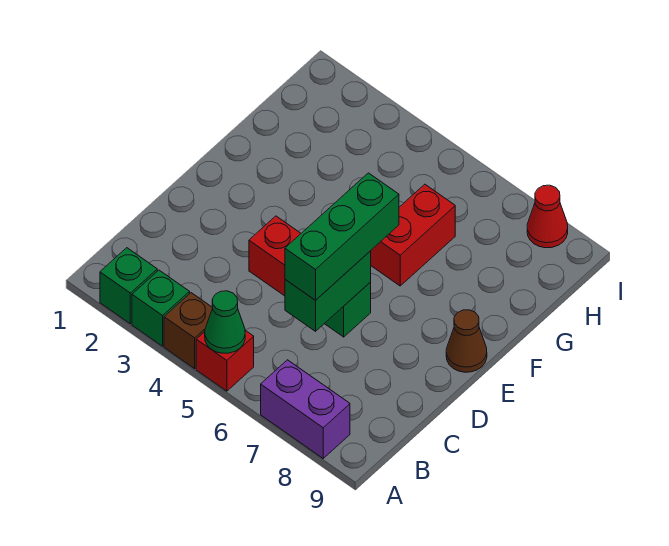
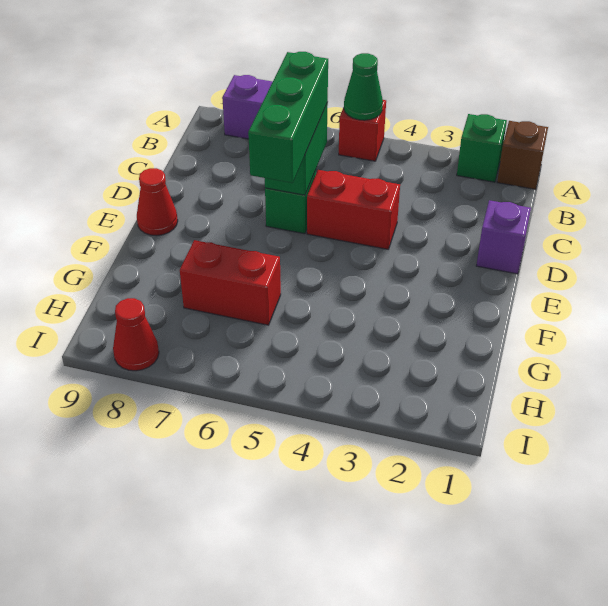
green brick A3 level 1 -> none
brown brick A4 level 1 -> brown brick A1 level 1
none -> purple brick D1 level 1
brown cone E9 level 1 -> red cone E9 level 1
red brick F6:G6 level 1 -> red brick G6:G7 level 1

